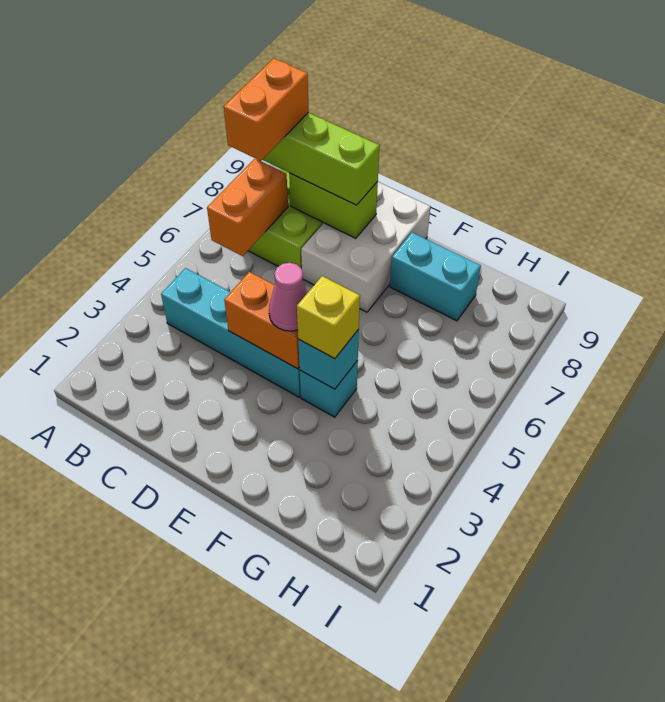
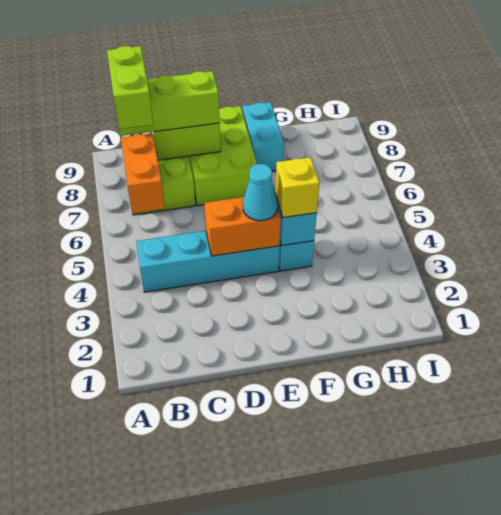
orange brick B7:B8 level 4 -> lime brick B7:B8 level 4
white brick D7:E9 level 1 -> lime brick D7:E9 level 1
pink cone E4 level 3 -> cyan cone E4 level 3
cyan brick F8:G8 level 1 -> cyan brick F8:F9 level 1

